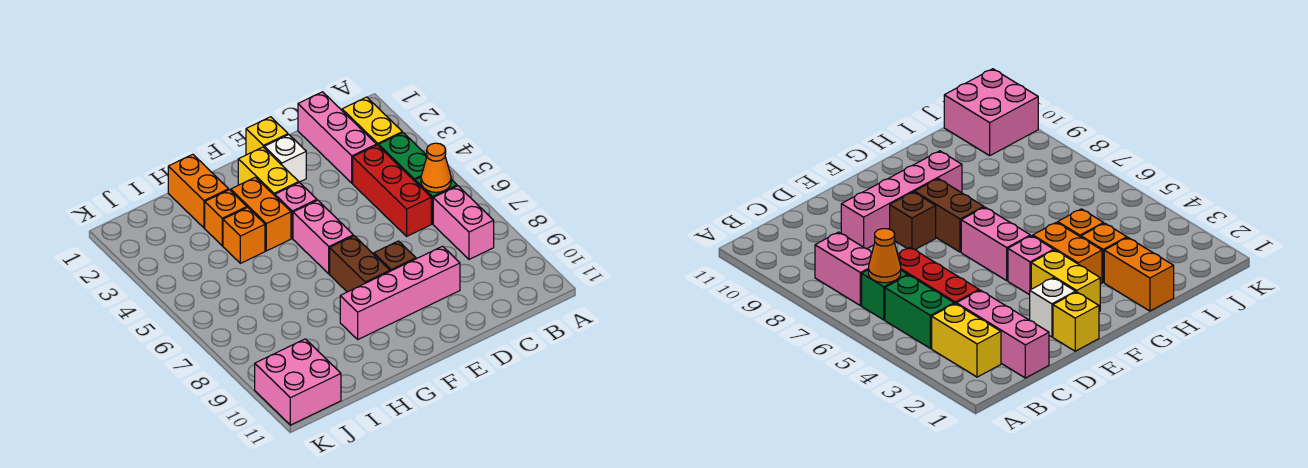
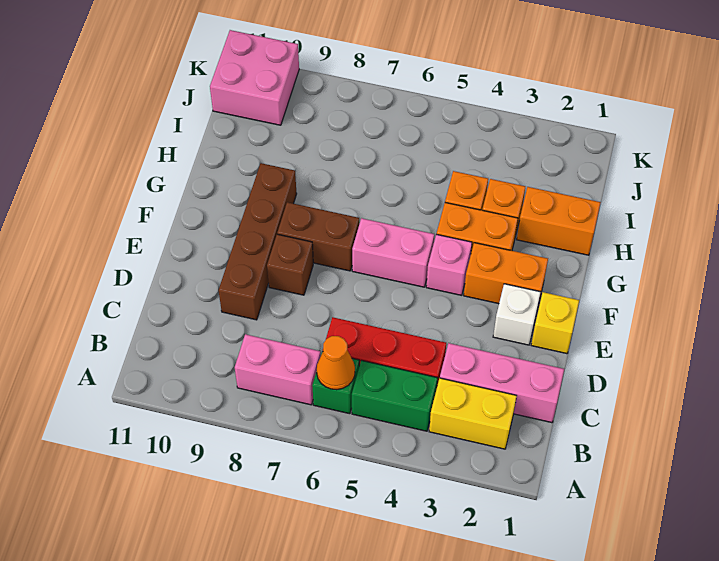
pink brick D9:G9 level 1 -> brown brick D9:G9 level 1
yellow brick F2:F3 level 1 -> orange brick F2:F3 level 1

